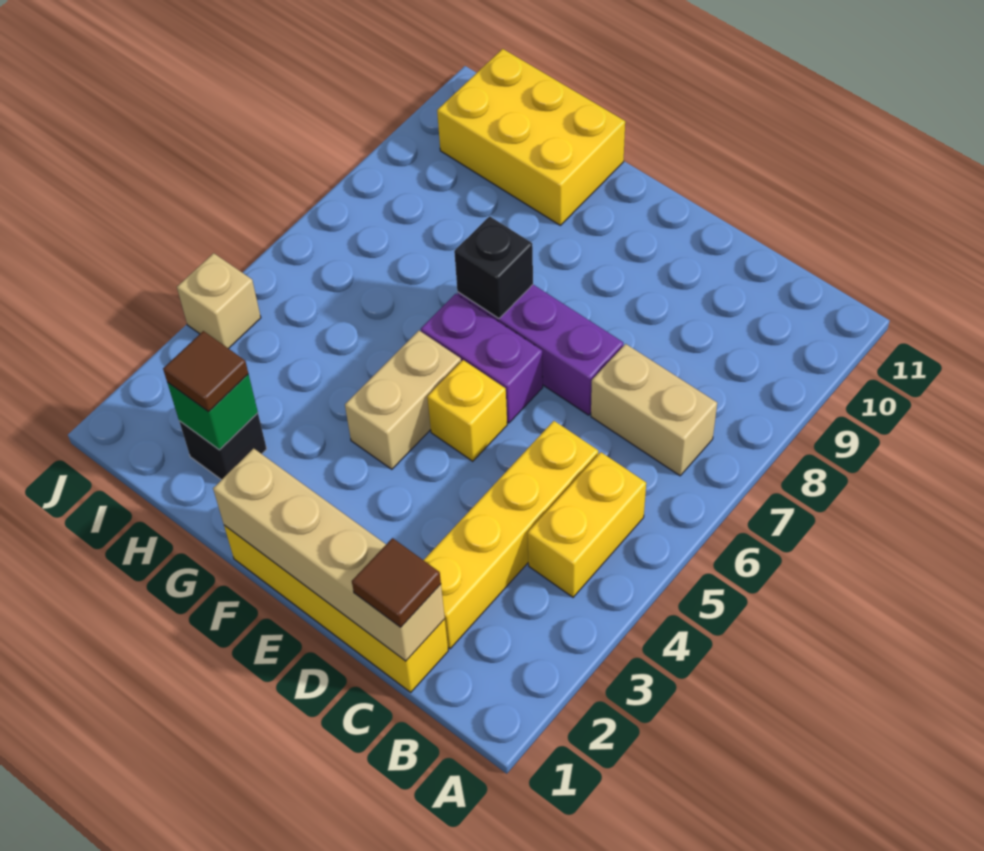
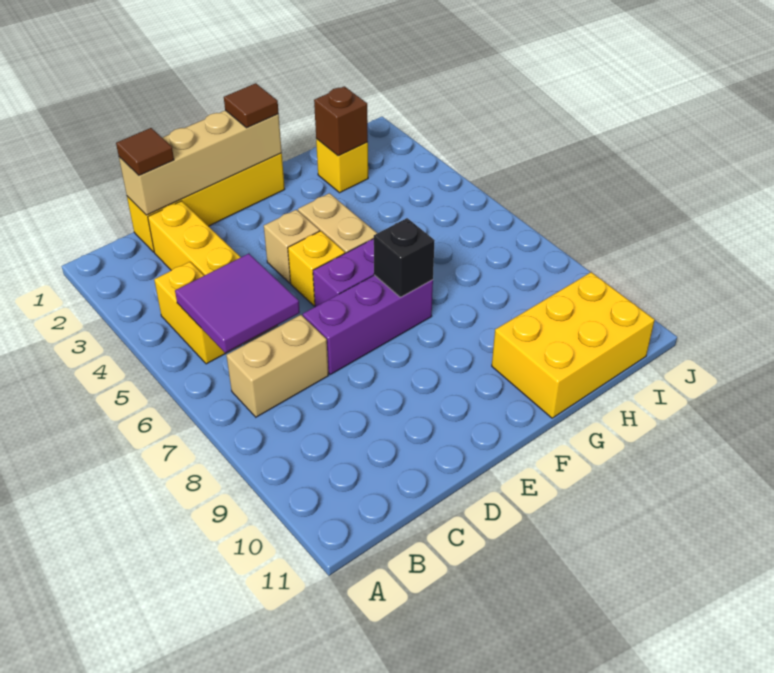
none -> purple tile B5:C6 level 2
black brick H2 level 1 -> yellow brick H2 level 1
green brick H2 level 2 -> brown brick H2 level 2
brown tile H2 level 3 -> brown tile F1 level 3
tan brick J4 level 1 -> tan brick E4 level 1

